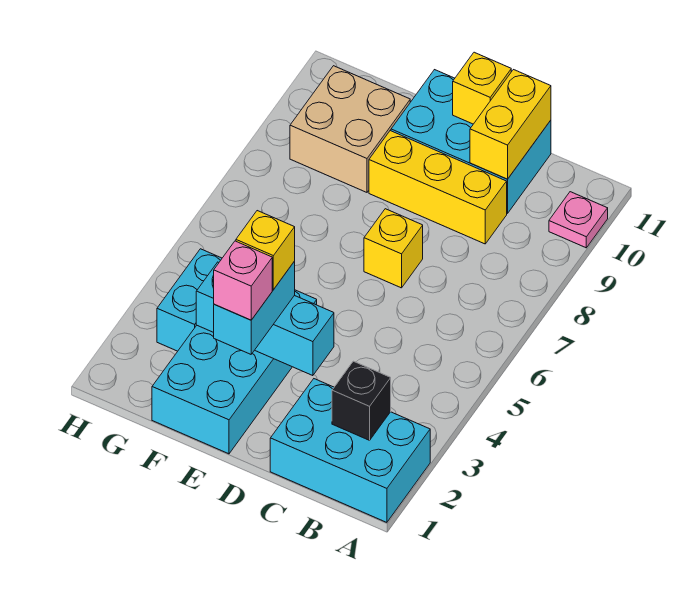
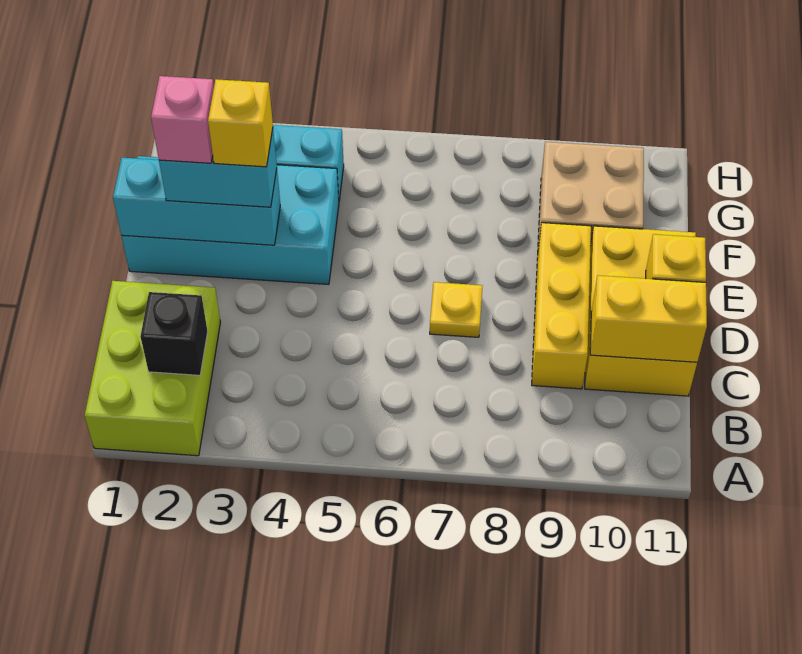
cyan brick A1:C2 level 1 -> lime brick A1:C2 level 1
pink plate A10 level 1 -> none
cyan brick C10:E11 level 1 -> yellow brick C10:E11 level 1
cyan brick D3:F3 level 2 -> cyan brick E1:E3 level 2
yellow brick D7 level 1 -> yellow plate D7 level 1

